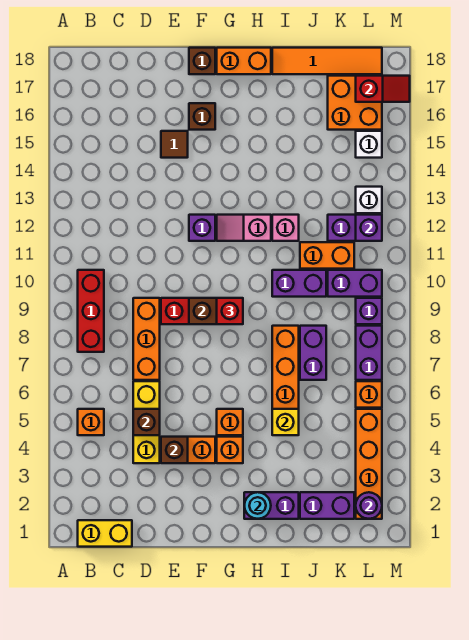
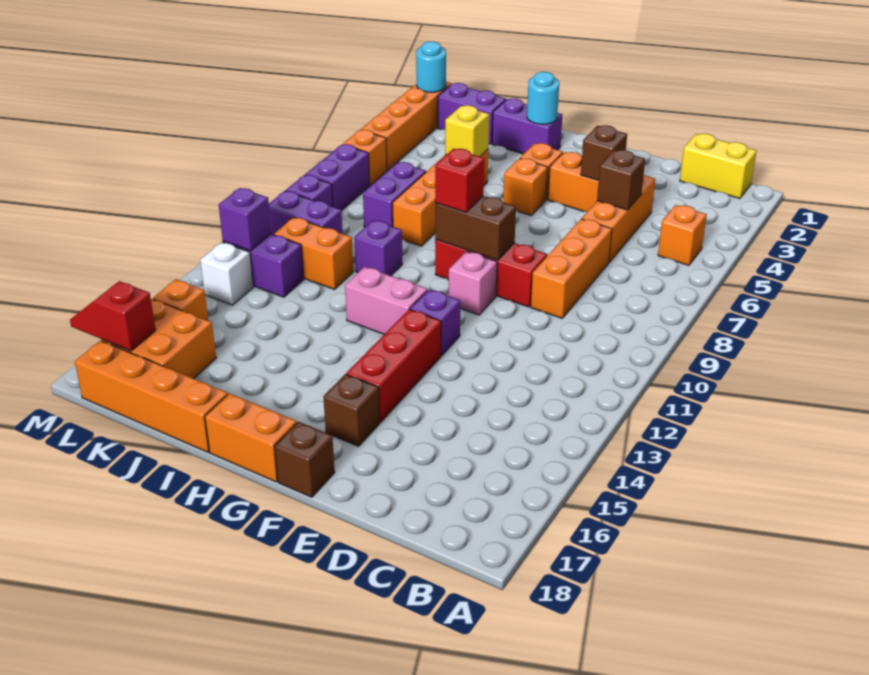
red brick B8:B10 level 1 -> red brick F13:F15 level 1
yellow brick D4:D6 level 1 -> orange brick D4:D6 level 1
brown tile E15 level 1 -> none
pink slope G12:H12 level 1 top H -> pink brick G12:H12 level 1
purple brick I10:J10 level 1 -> purple brick I10 level 1
pink brick I12 level 1 -> pink brick F10 level 1
orange tile I18:L18 level 1 -> orange brick I18:L18 level 1
purple round brick L2 level 2 -> cyan round brick L2 level 2
white brick L15 level 1 -> orange brick L15 level 1

